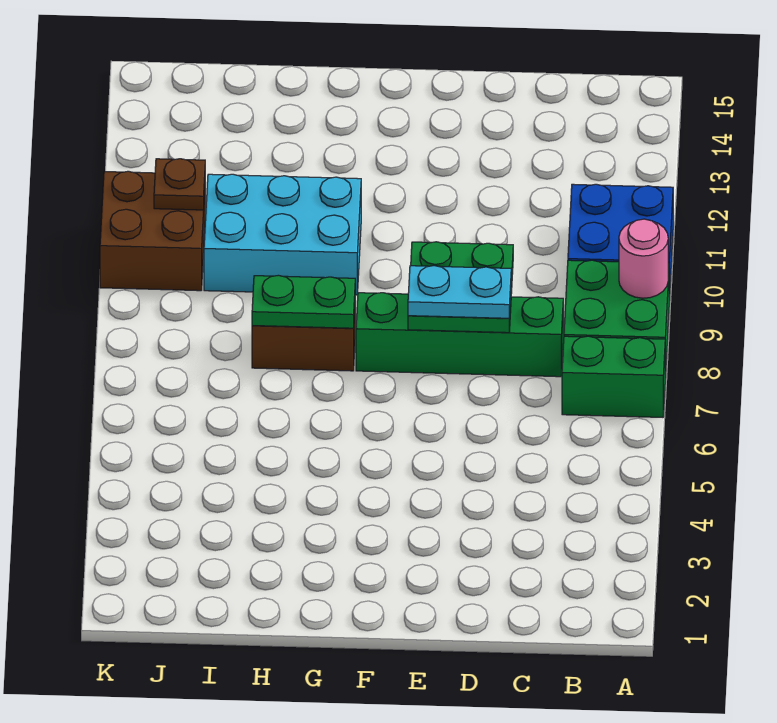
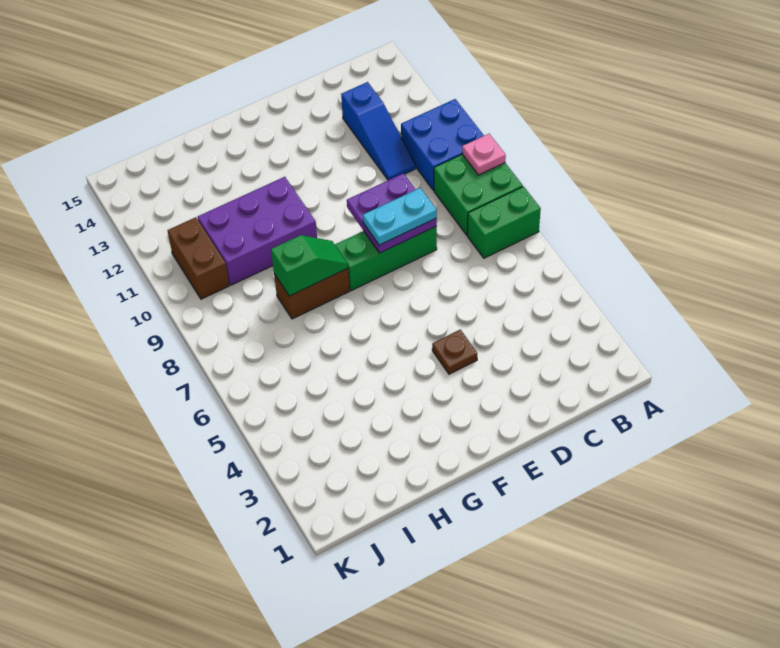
pink round brick A9 level 2 -> pink plate A9 level 2
green brick C8:F8 level 1 -> green brick D8:F8 level 1
none -> blue slope C11:C13 level 1 top 13
green plate D8:E9 level 2 -> purple plate D8:E9 level 2
green plate G8:H8 level 2 -> green slope G8:H8 level 2 top H
cyan brick G10:I11 level 1 -> purple brick G10:I11 level 1
brown brick J10:K11 level 1 -> brown brick J10:J11 level 1
brown plate J11 level 2 -> brown plate E4 level 1

